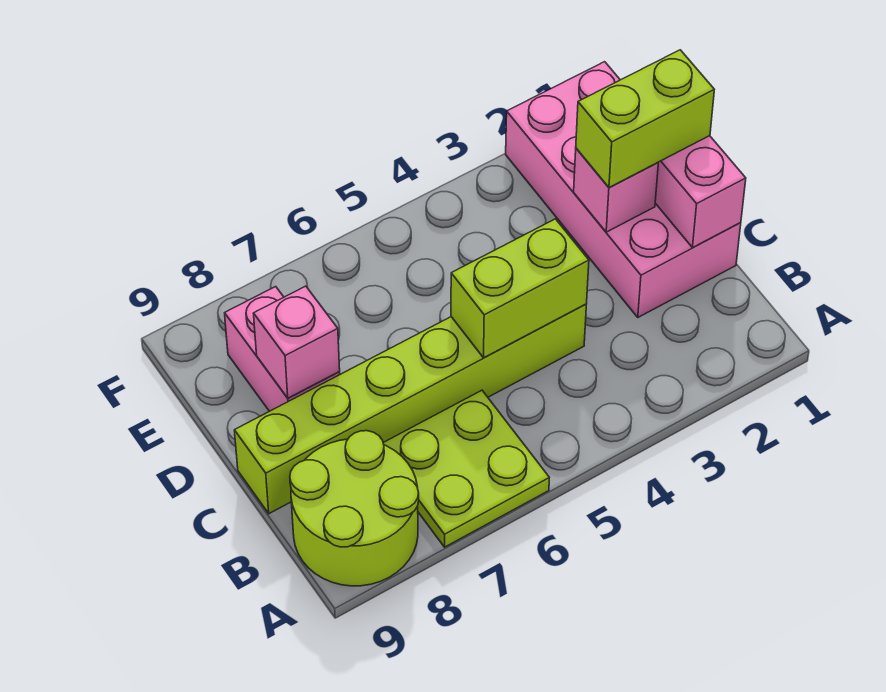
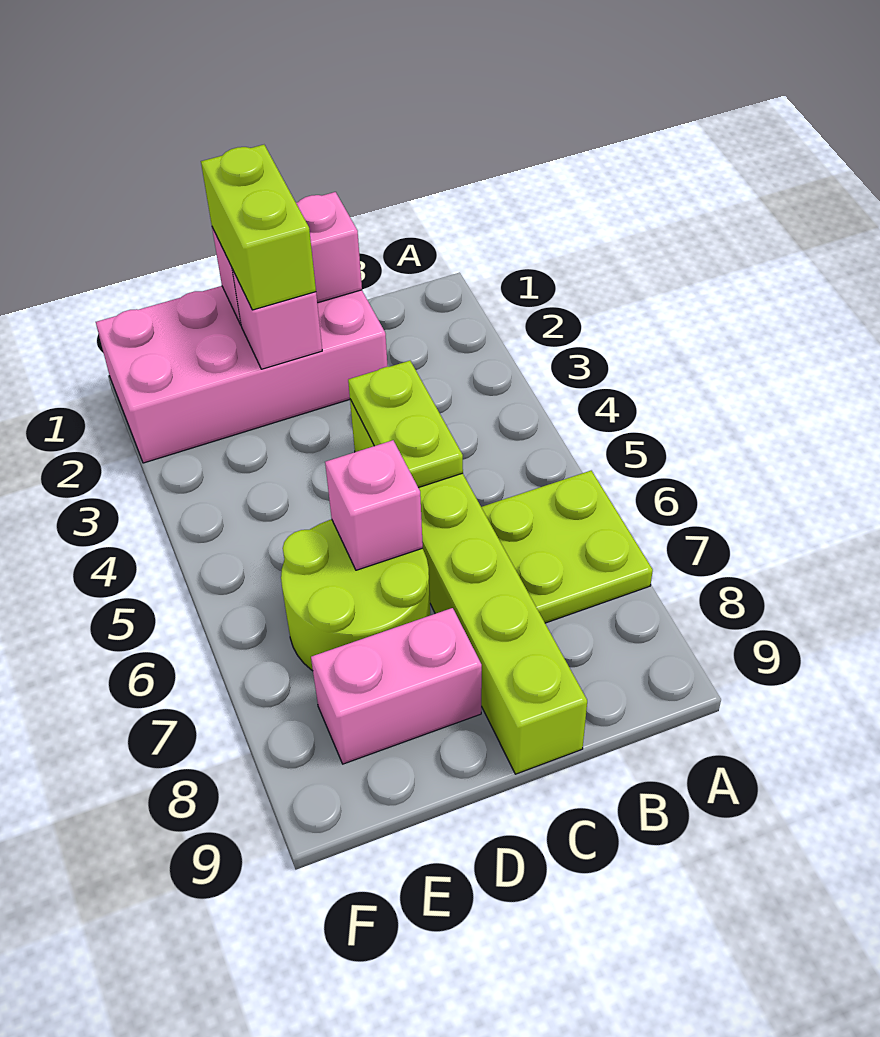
lime round brick A8:B9 level 1 -> lime round brick D6:E7 level 1
lime brick C4:C5 level 2 -> lime plate C4:C5 level 2
pink brick D8 level 2 -> pink brick D6 level 2

